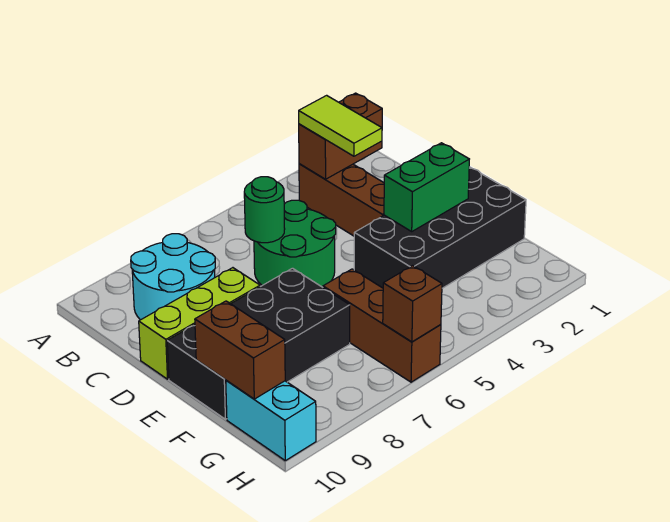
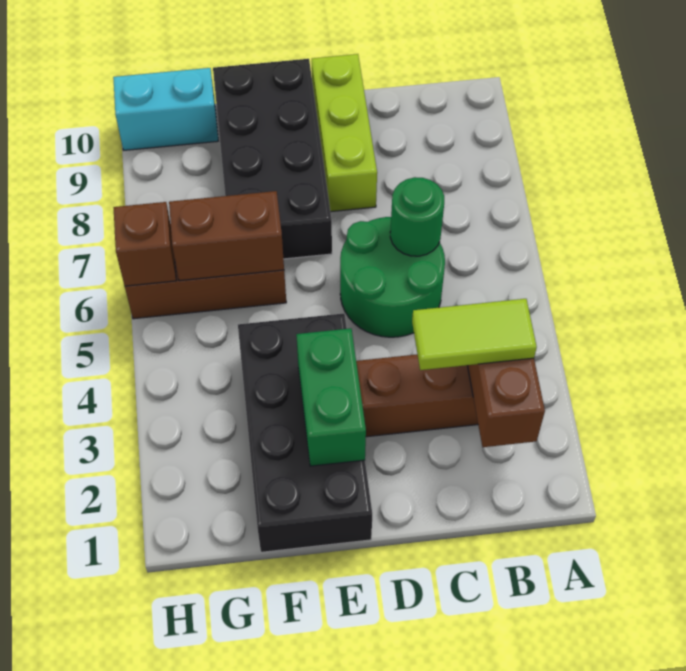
cyan round brick B8:C9 level 1 -> none
brown brick F10:G10 level 2 -> brown brick F6:G6 level 2

